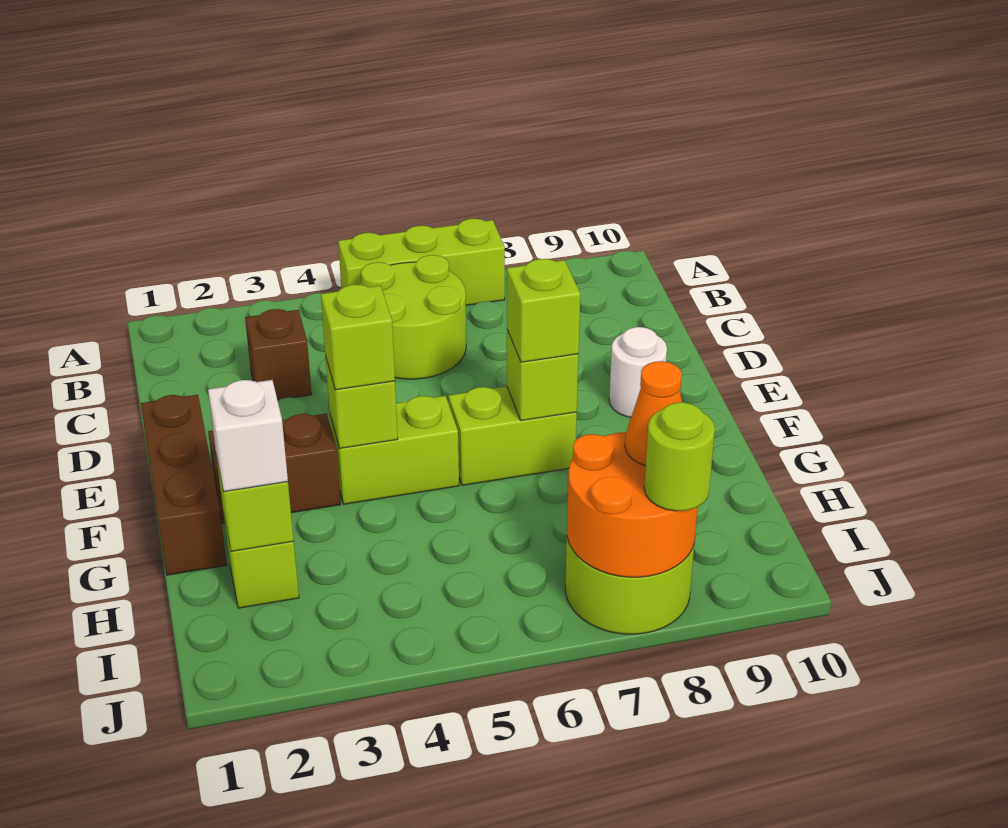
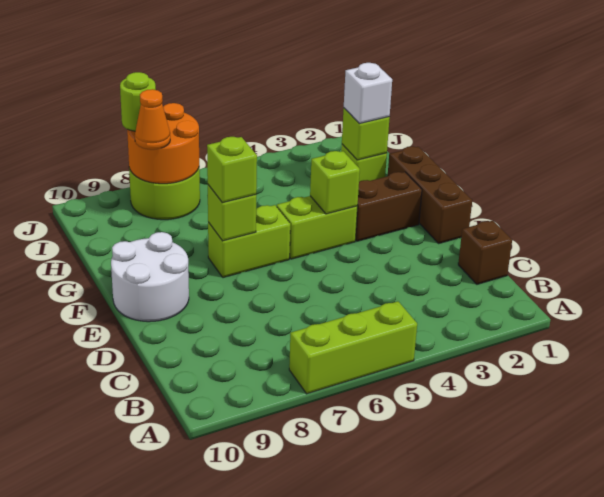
lime round brick B5:C6 level 1 -> none
brown brick C3 level 1 -> brown brick C1 level 1
white round brick E9 level 1 -> white round brick E9:F10 level 1
lime brick F4 level 3 -> none

